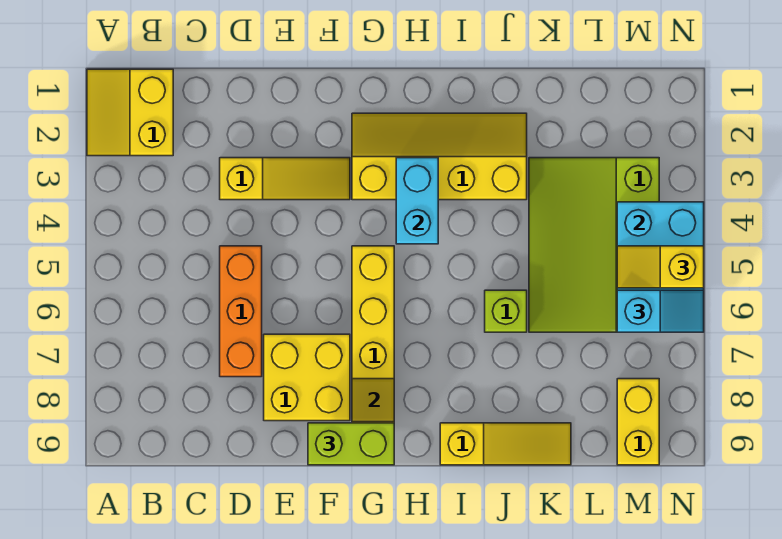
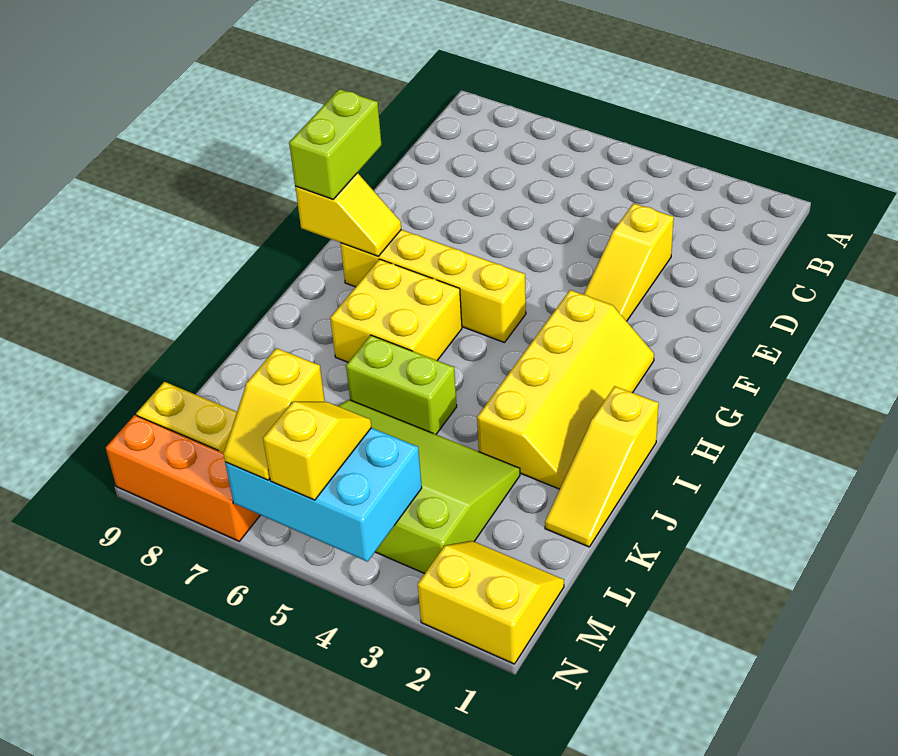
yellow slope A1:B2 level 1 top B -> yellow slope M1:N2 level 1 top N
orange brick D5:D7 level 1 -> orange brick N7:N9 level 1
yellow brick E7:F8 level 1 -> yellow brick H6:I7 level 1
cyan brick H3:H4 level 2 -> none
yellow slope I9:K9 level 1 top I -> yellow slope I1:K1 level 1 top I
lime brick J6 level 1 -> lime brick J5:J6 level 1
cyan slope M6:N6 level 3 top M -> yellow slope M6:N6 level 3 top M

